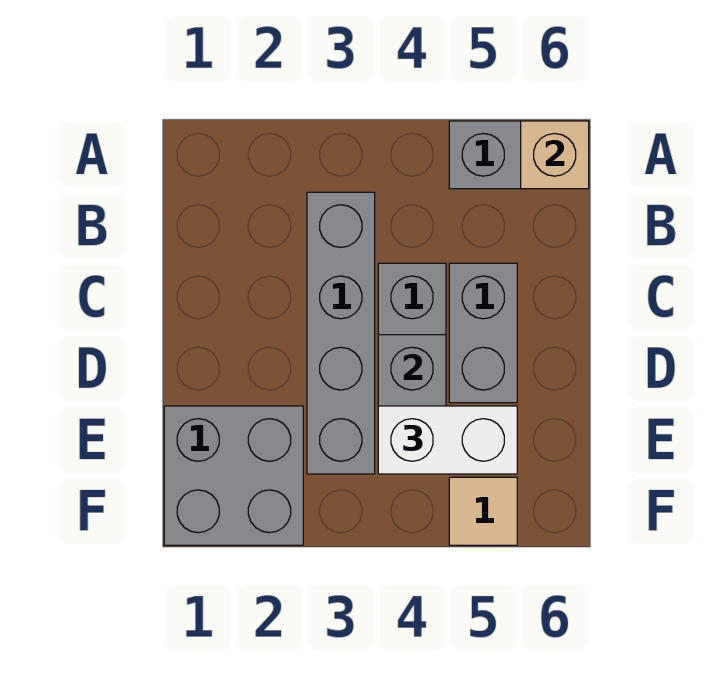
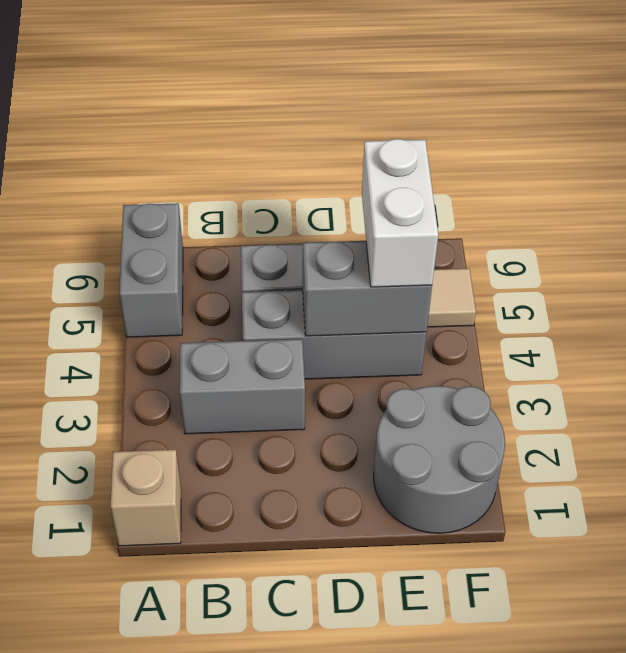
tan brick A6 level 2 -> tan brick A1 level 1
grey brick B3:E3 level 1 -> grey brick B3:C3 level 1
grey brick E1:F2 level 1 -> grey round brick E1:F2 level 1

